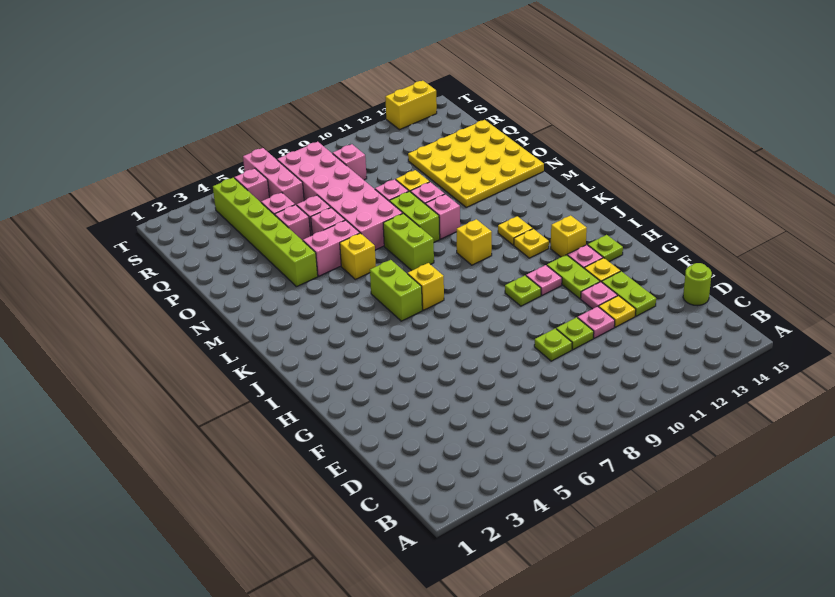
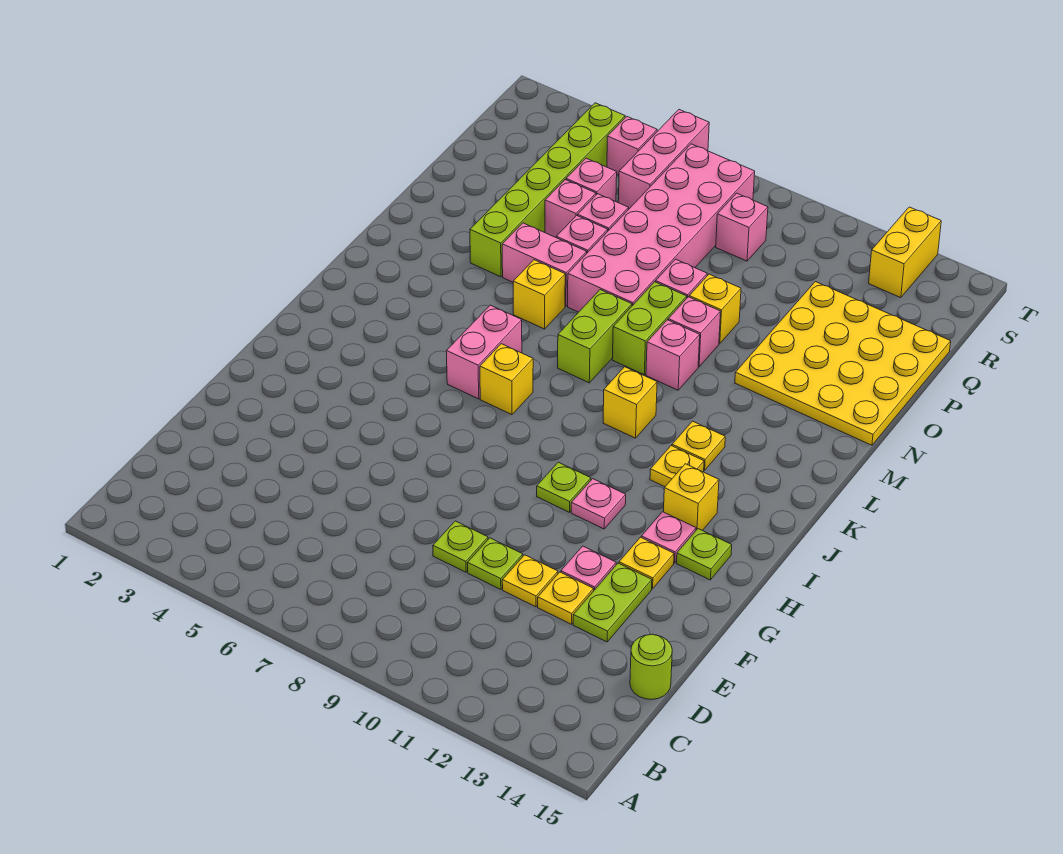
pink plate E11 level 1 -> yellow plate E11 level 1
lime plate G12:H12 level 1 -> none
lime brick J6:K6 level 1 -> pink brick J6:K6 level 1
yellow brick T13:T14 level 1 -> yellow brick S13:T13 level 1

